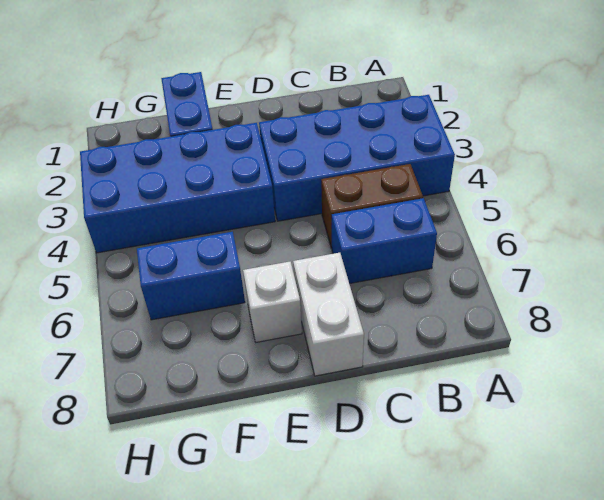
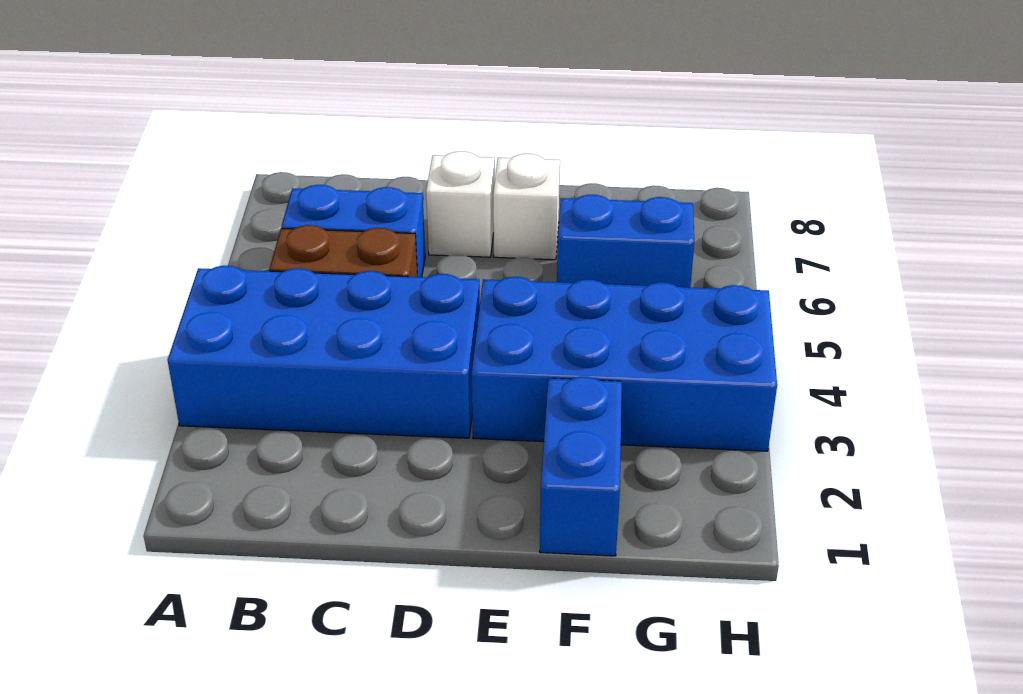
white brick D7:D8 level 1 -> white brick D7 level 1

